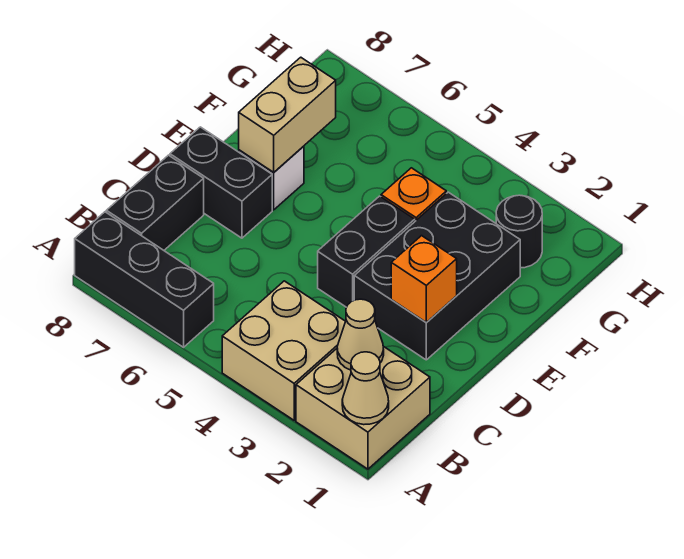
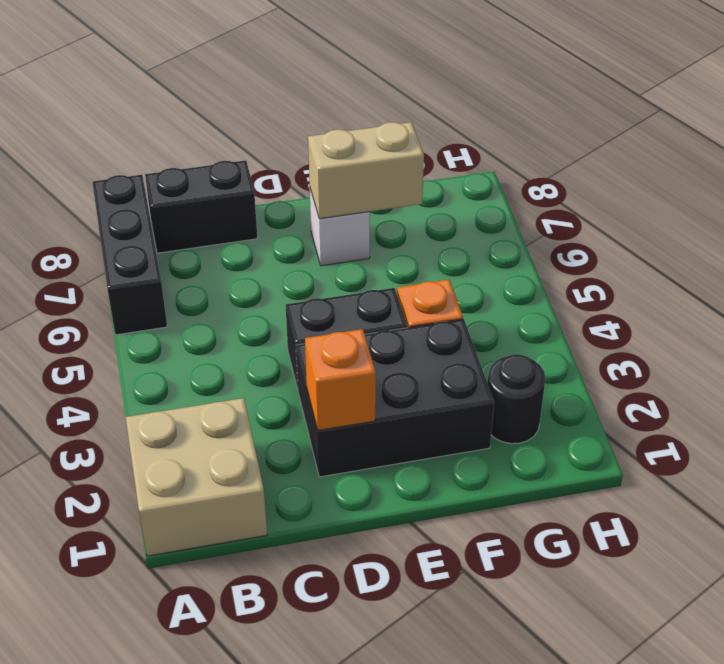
tan cone A1 level 2 -> none
tan brick A3:B4 level 1 -> none
tan cone B2 level 2 -> none
black brick D7:D8 level 1 -> none

